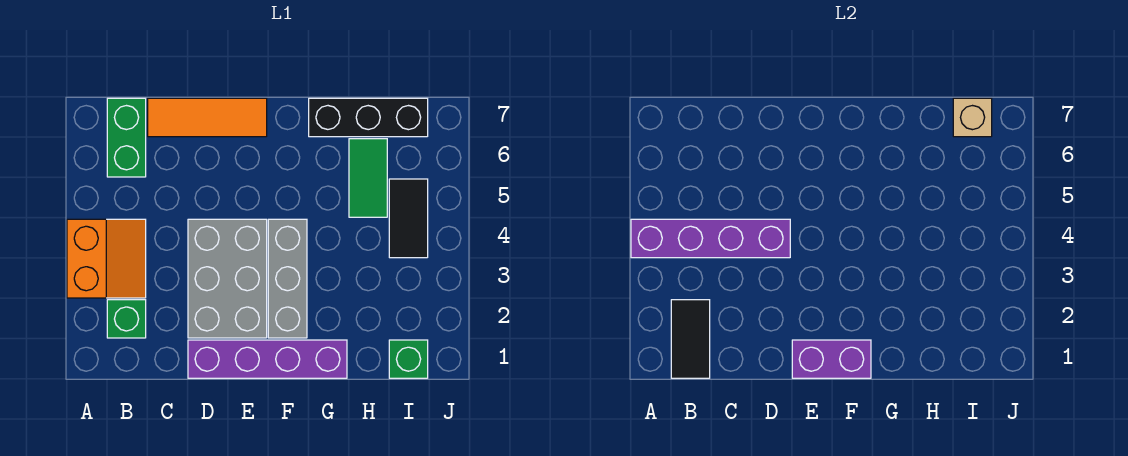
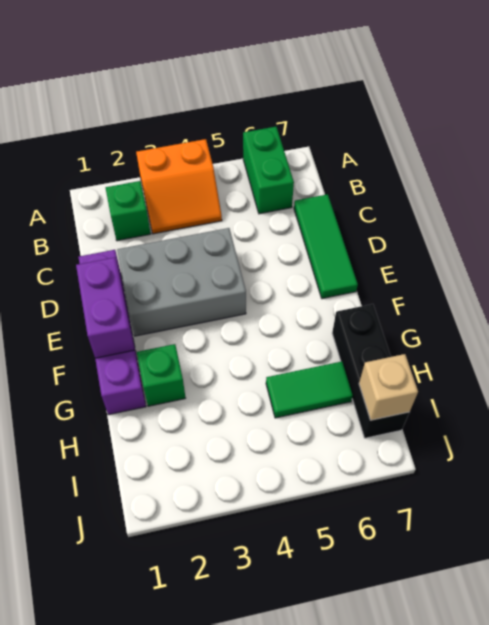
purple brick A4:D4 level 2 -> none
black tile B1:B2 level 2 -> none
green brick B6:B7 level 1 -> green brick A6:B6 level 1
orange tile C7:E7 level 1 -> green tile C7:E7 level 1
grey brick F2:F4 level 1 -> none
green brick I1 level 1 -> green brick G2 level 1
black tile I4:I5 level 1 -> none

